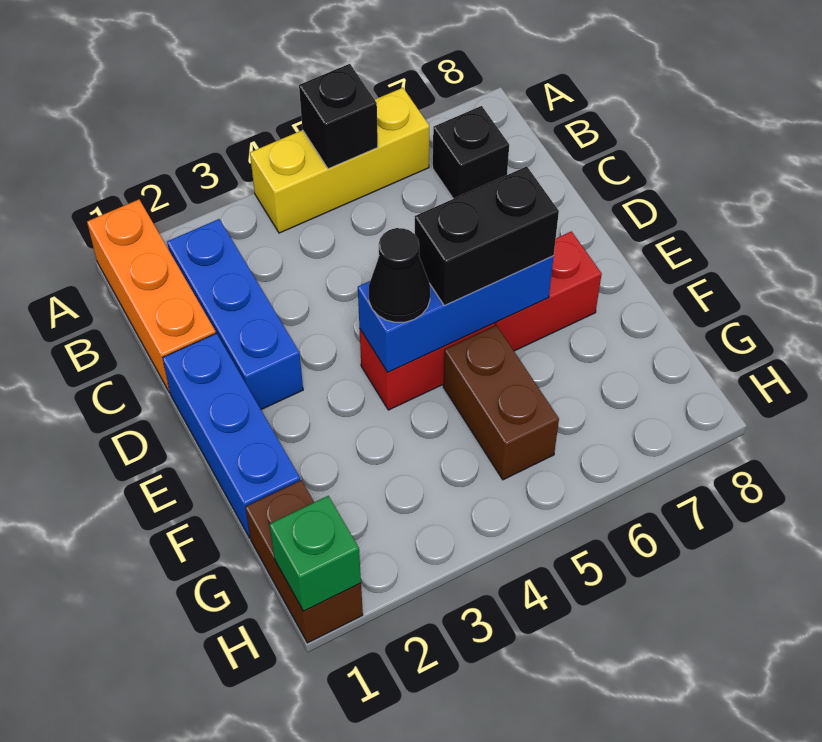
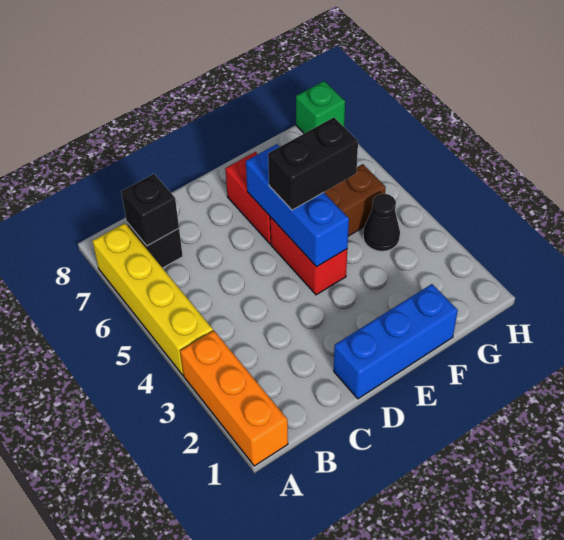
orange brick A1:C1 level 1 -> orange brick A1:A3 level 1
yellow brick A4:A6 level 1 -> yellow brick A4:A7 level 1
black brick A5 level 2 -> black brick B7 level 2
blue brick B2:D2 level 1 -> none
black cone E4 level 3 -> black cone G4 level 1
black brick E5:E6 level 3 -> black brick E5:F5 level 3
brown brick G1:H1 level 1 -> none
green brick H1 level 2 -> green brick H8 level 1

